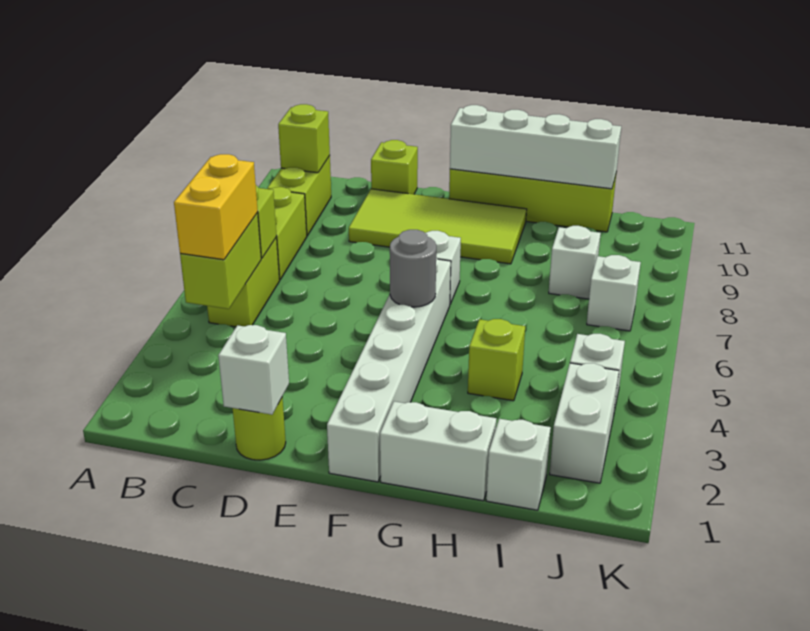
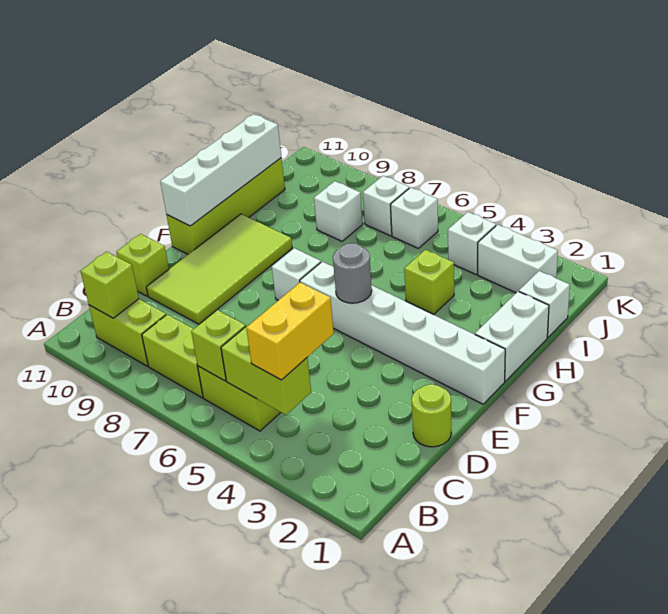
yellow brick B4:B5 level 3 -> yellow brick B4:C4 level 3
white brick D1 level 2 -> white brick J6 level 1

